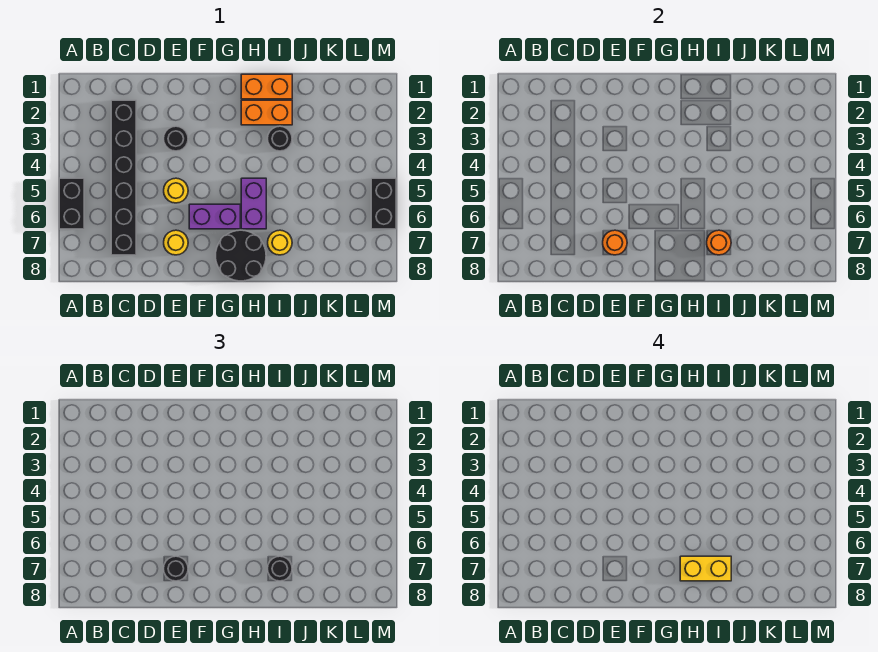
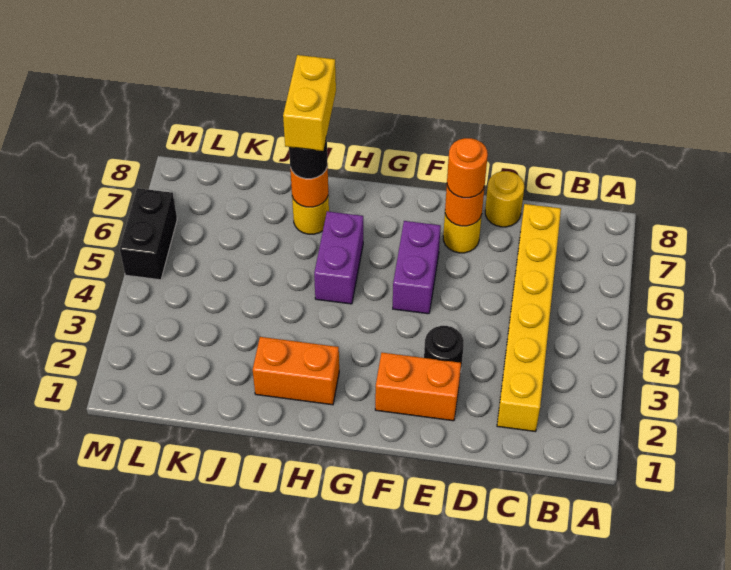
black brick A5:A6 level 1 -> none
black brick C2:C7 level 1 -> yellow brick C2:C7 level 1
yellow round brick E5 level 1 -> yellow round brick D8 level 1
black round brick E7 level 3 -> orange round brick E7 level 3
purple brick F6:G6 level 1 -> purple brick F5:F6 level 1
black round brick G7:H8 level 1 -> none
orange brick H1:I1 level 1 -> orange brick E2:F2 level 1
yellow brick H7:I7 level 4 -> yellow brick I7:I8 level 4
black round brick I3 level 1 -> none

